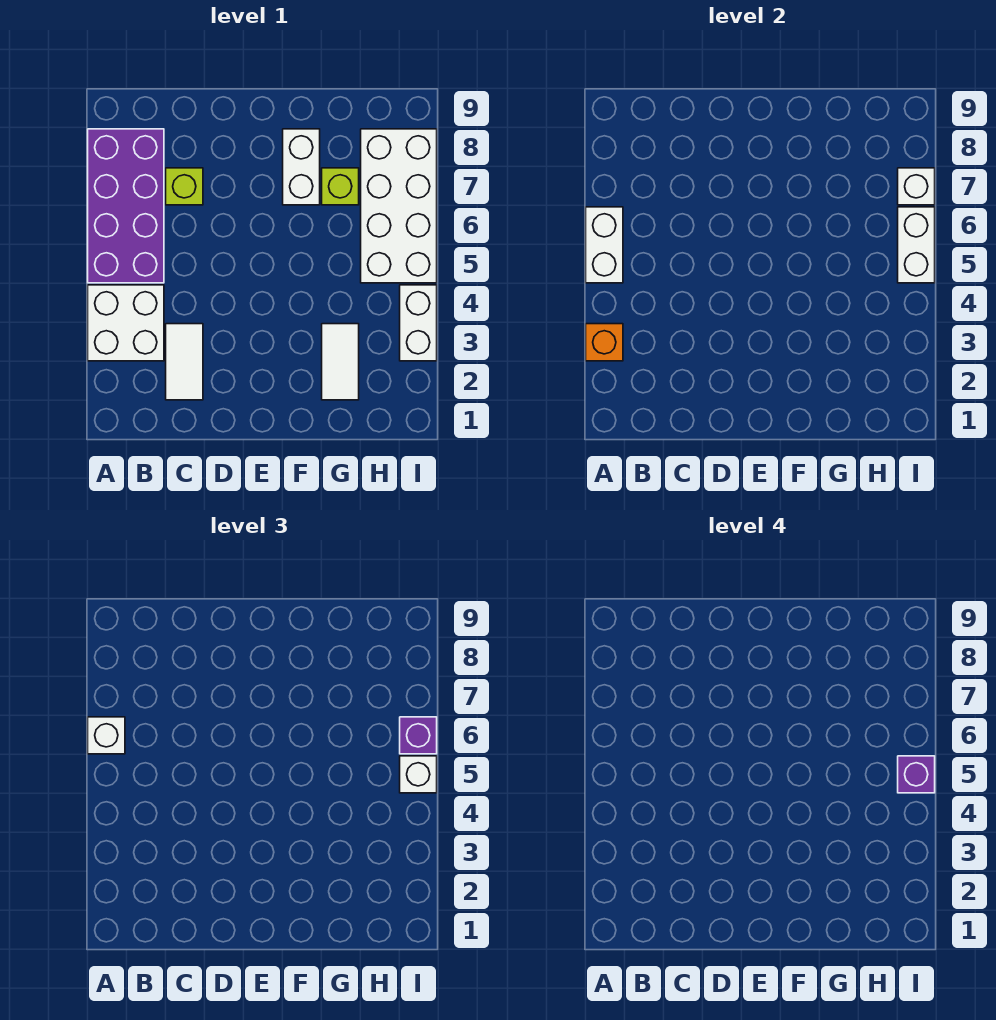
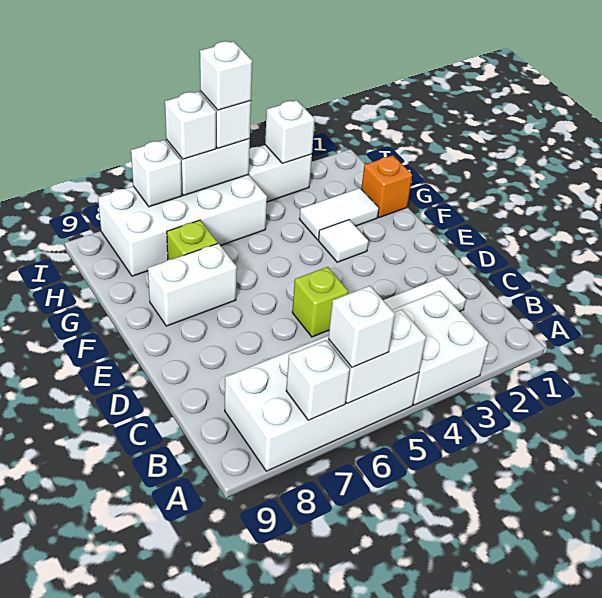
orange brick A3 level 2 -> orange brick G1 level 1
purple brick A5:B8 level 1 -> white brick A5:B8 level 1
none -> white brick A7 level 2
lime brick C7 level 1 -> lime brick D5 level 1
none -> white tile F3 level 1
none -> white brick I3 level 2
purple brick I5 level 4 -> white brick I5 level 4
purple brick I6 level 3 -> white brick I6 level 3

